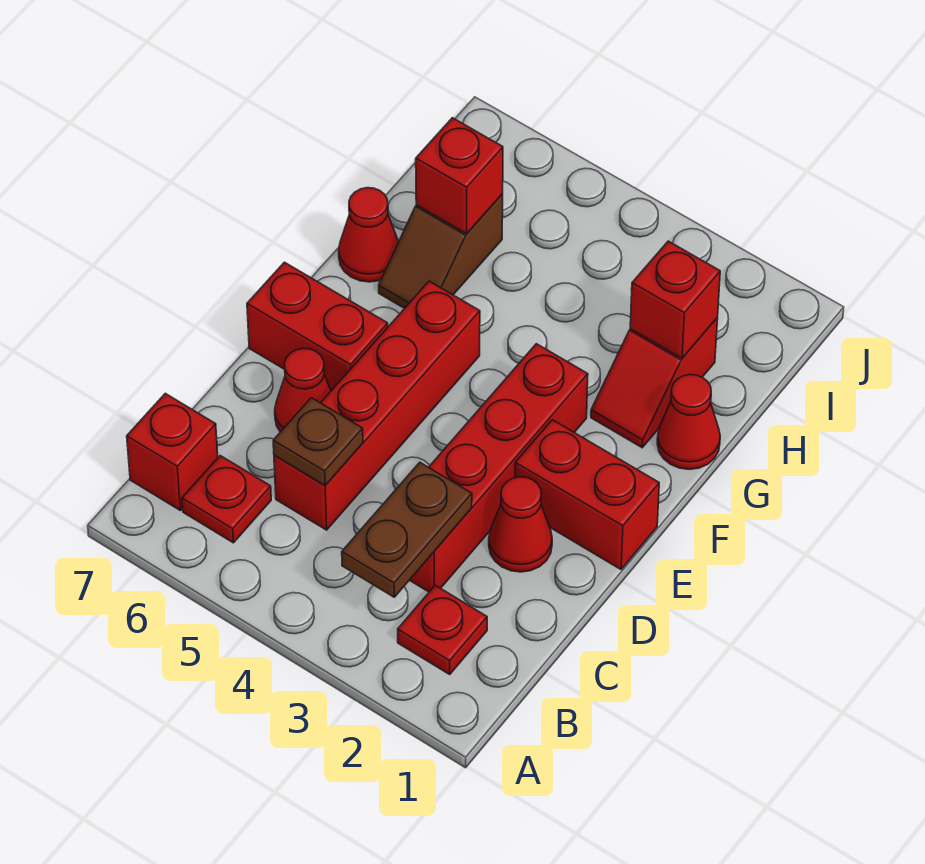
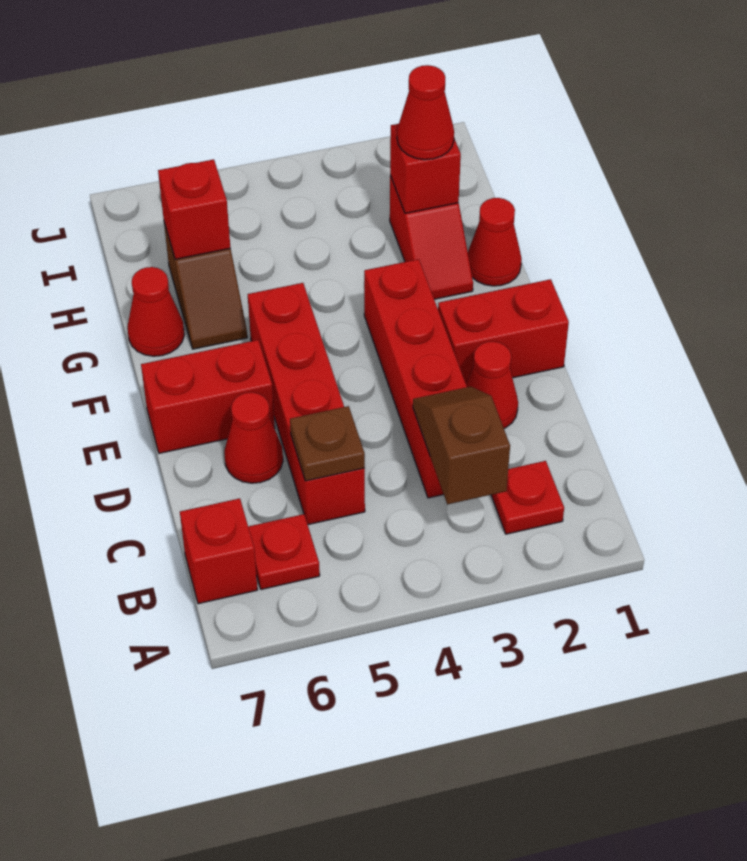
brown plate B3:C3 level 2 -> brown slope B3:C3 level 2 top B
none -> red cone H2 level 3

